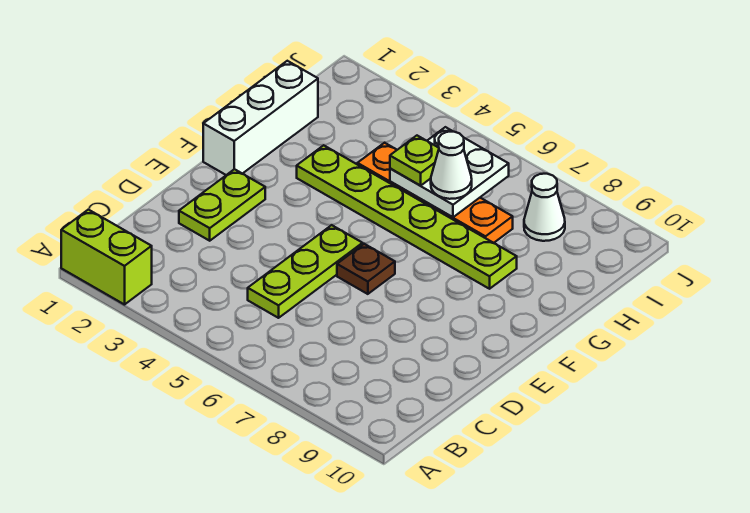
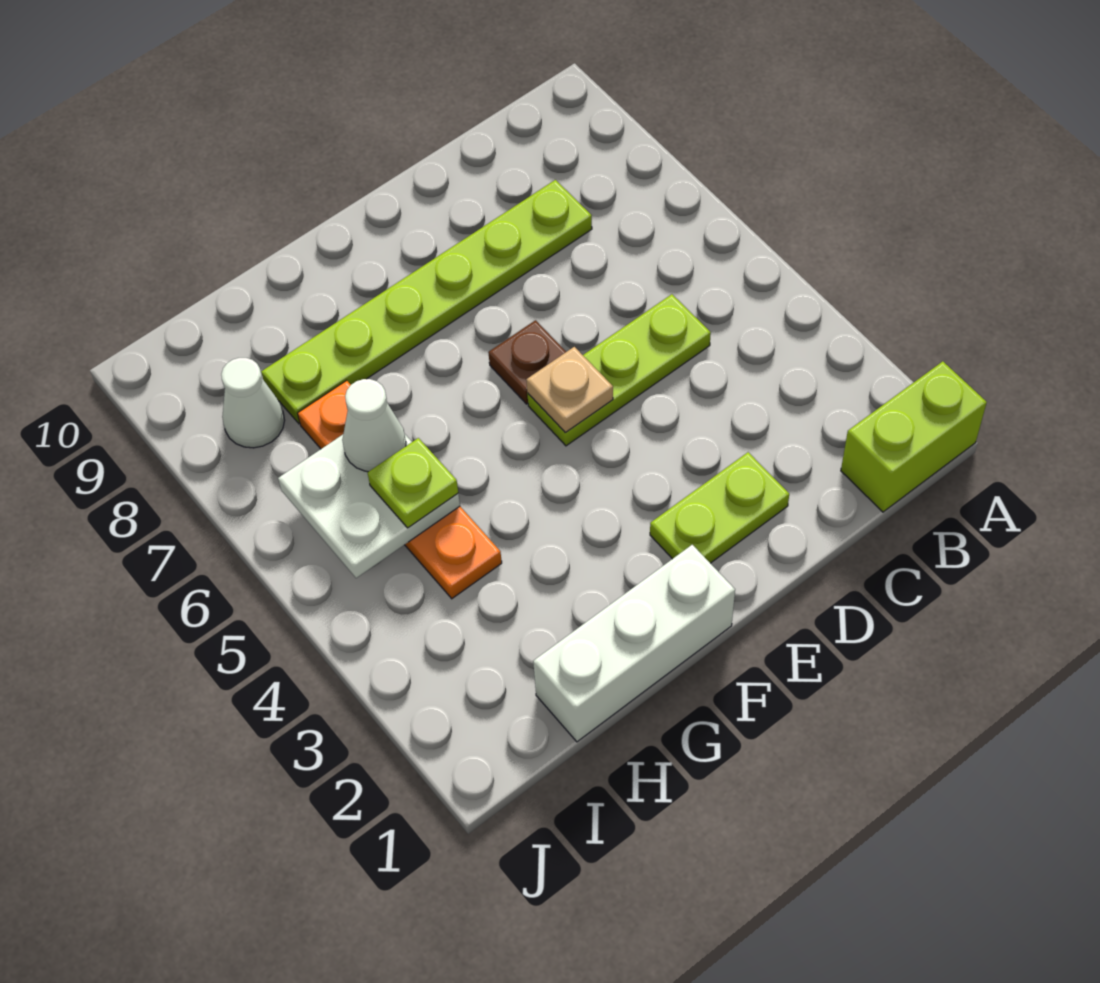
lime brick A1:A2 level 1 -> lime brick A1:B1 level 1
none -> tan plate E5 level 2
lime plate G3:G8 level 1 -> lime plate C8:H8 level 1

